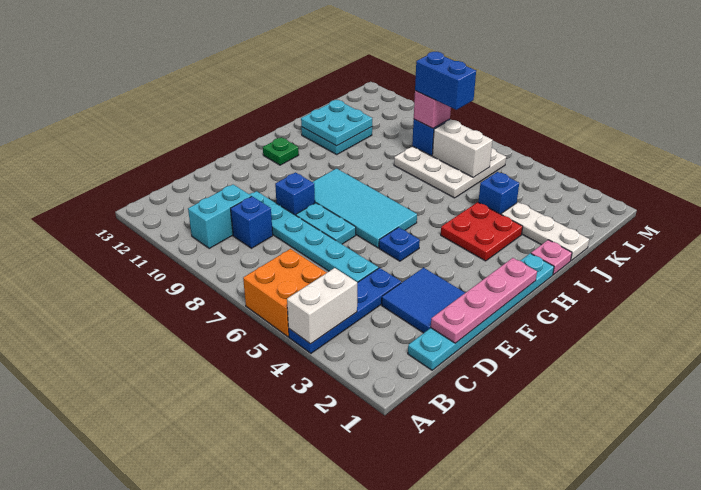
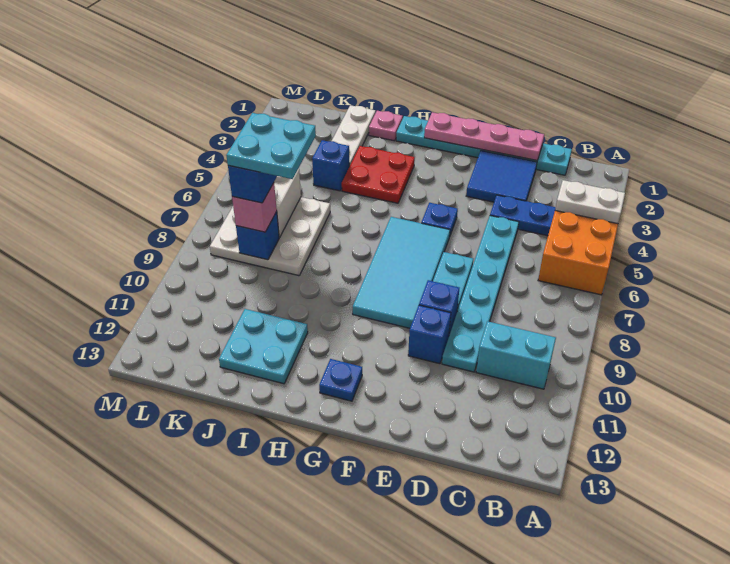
blue brick C9 level 1 -> blue brick E10 level 1
green plate G12 level 1 -> blue plate G12 level 1
cyan plate I11:J12 level 2 -> cyan plate J7:K8 level 5

